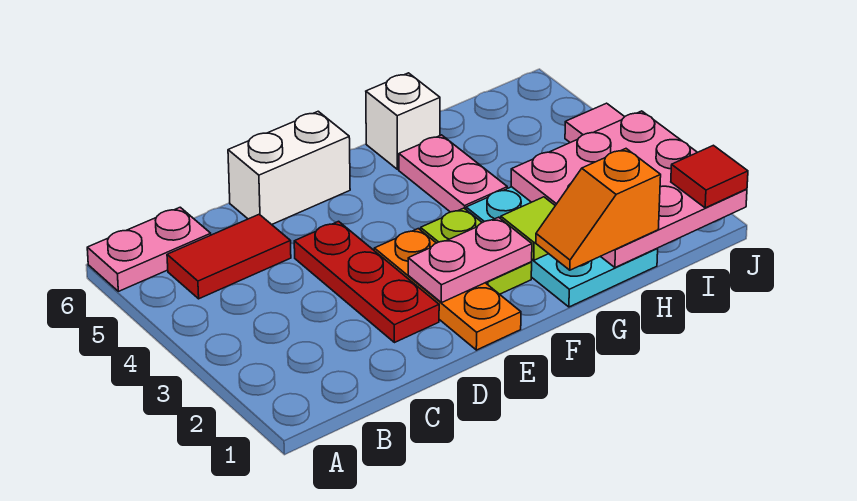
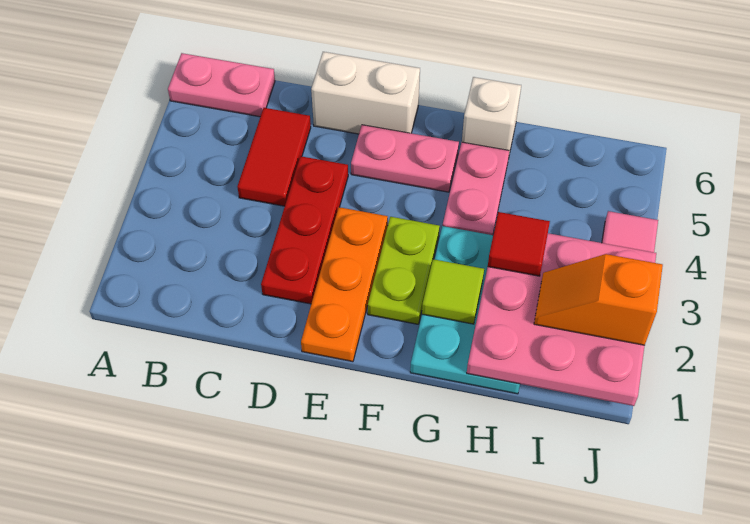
red tile B5:C5 level 1 -> red tile C4:C5 level 1
pink plate E2:F2 level 2 -> pink plate E5:F5 level 1
orange slope G1:H1 level 3 top H -> orange slope I2:J2 level 3 top J
red tile J1 level 3 -> red tile H3 level 3

